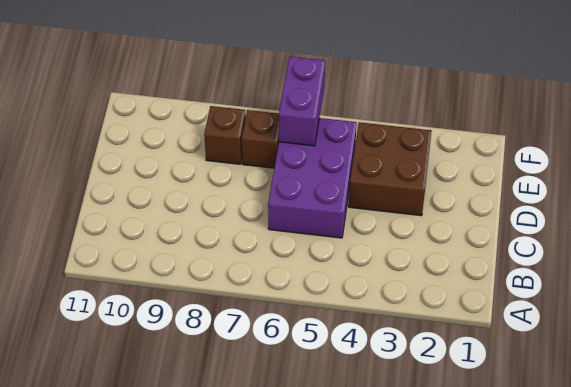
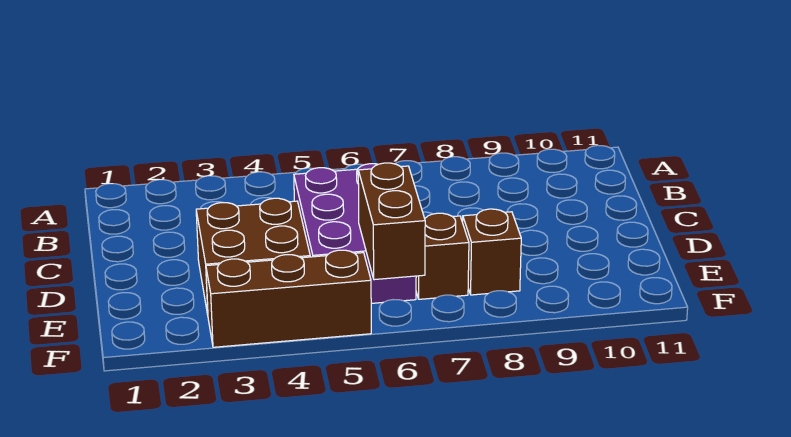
purple brick E6:F6 level 2 -> brown brick E6:F6 level 2
none -> brown brick F3:F5 level 1

